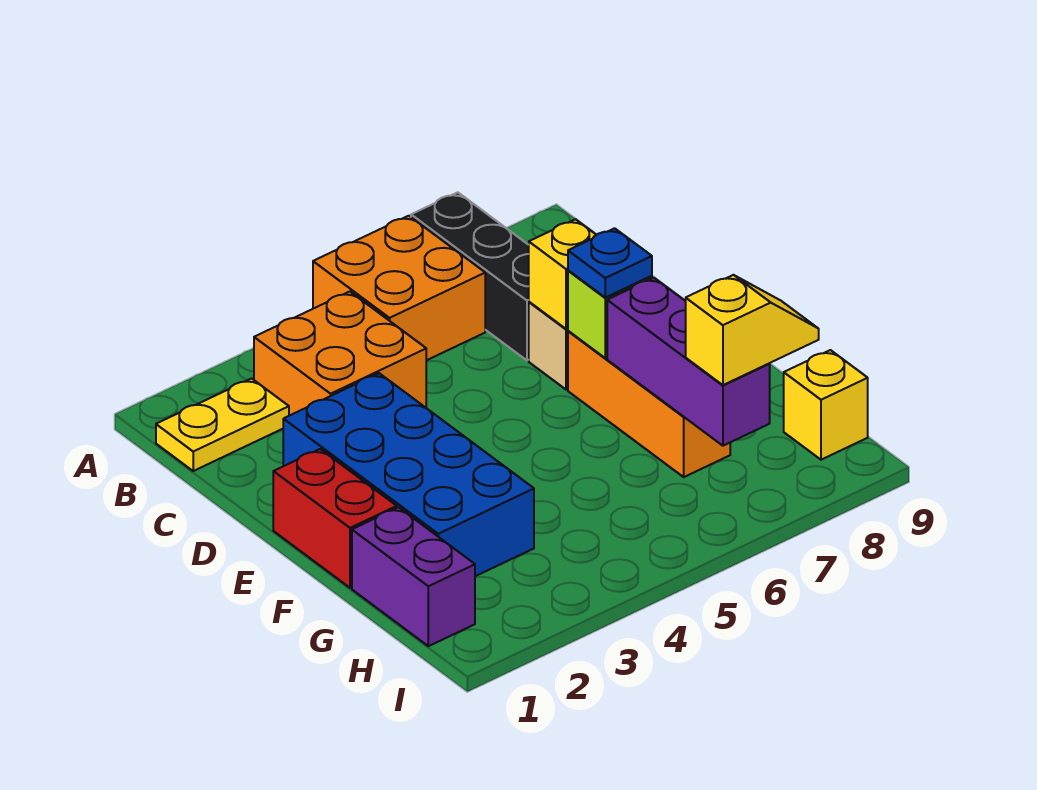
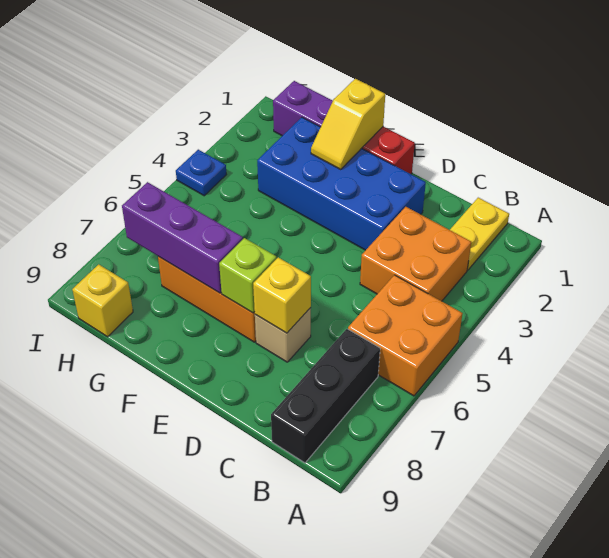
black brick A7:C7 level 1 -> black brick B7:B9 level 1
blue plate E7 level 3 -> blue plate I4 level 1
yellow slope H7:H8 level 3 top 7 -> yellow slope F1:F2 level 2 top 1

